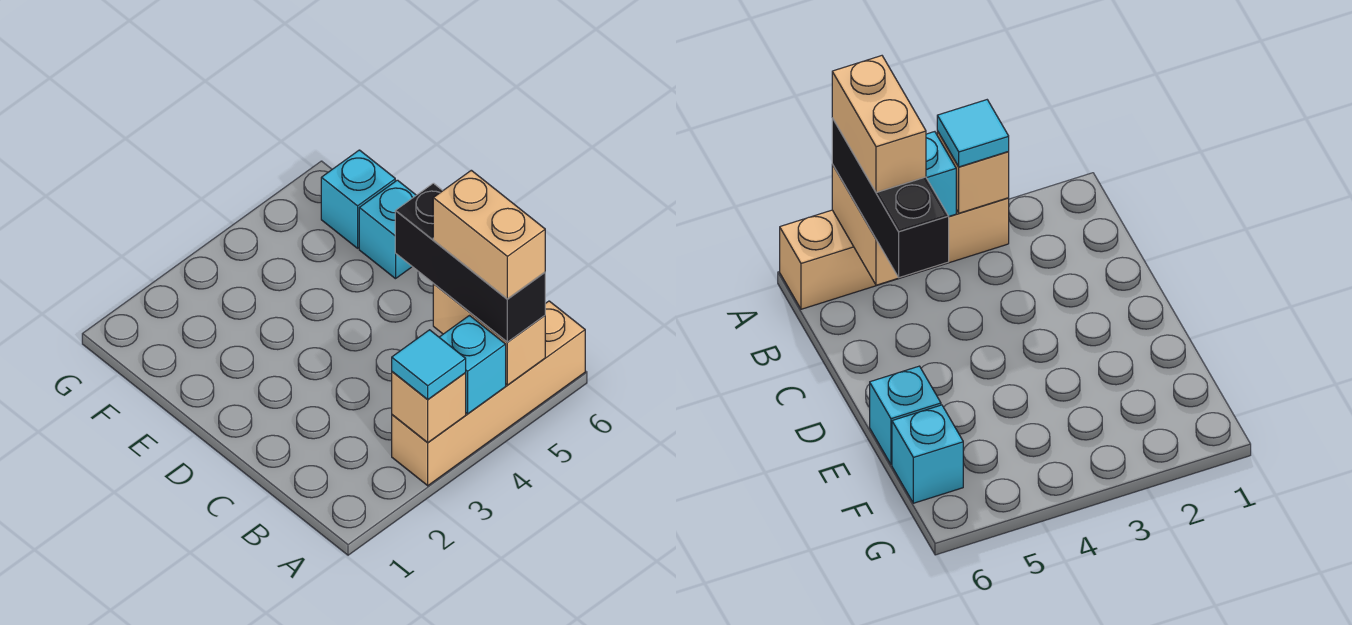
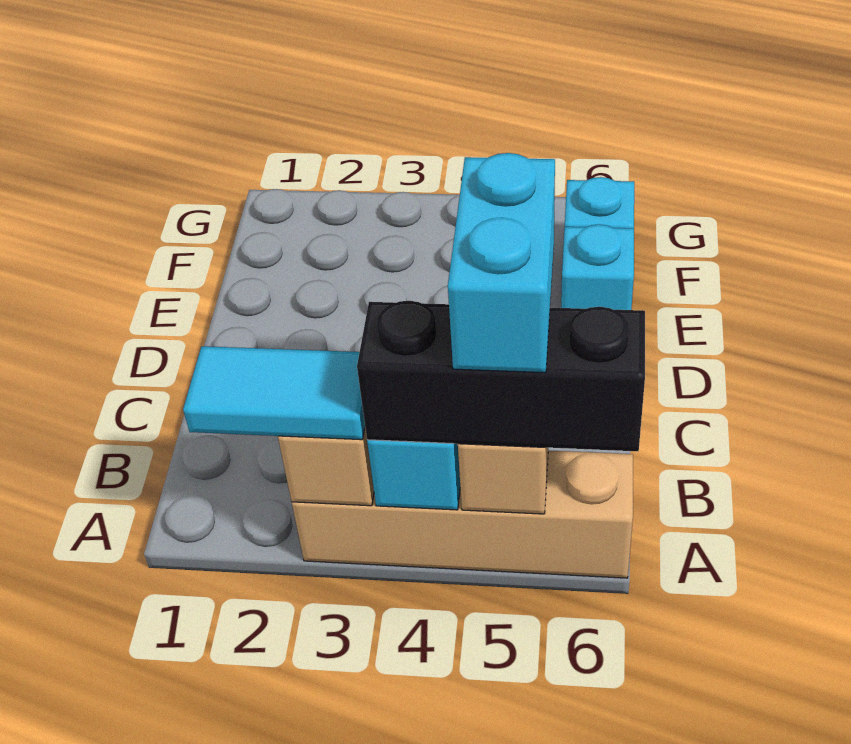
cyan tile A3 level 3 -> cyan tile A2:A3 level 3
black brick A5:C5 level 3 -> black brick A4:A6 level 3
tan brick A5:B5 level 4 -> cyan brick A5:B5 level 4

